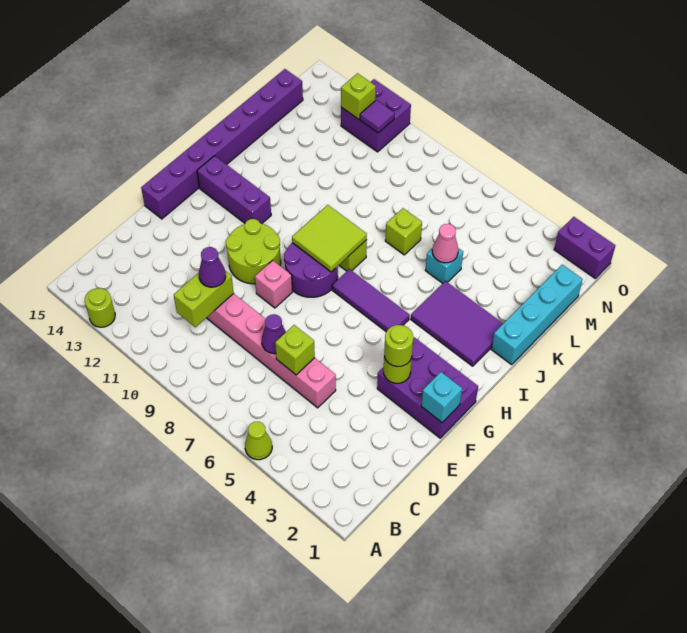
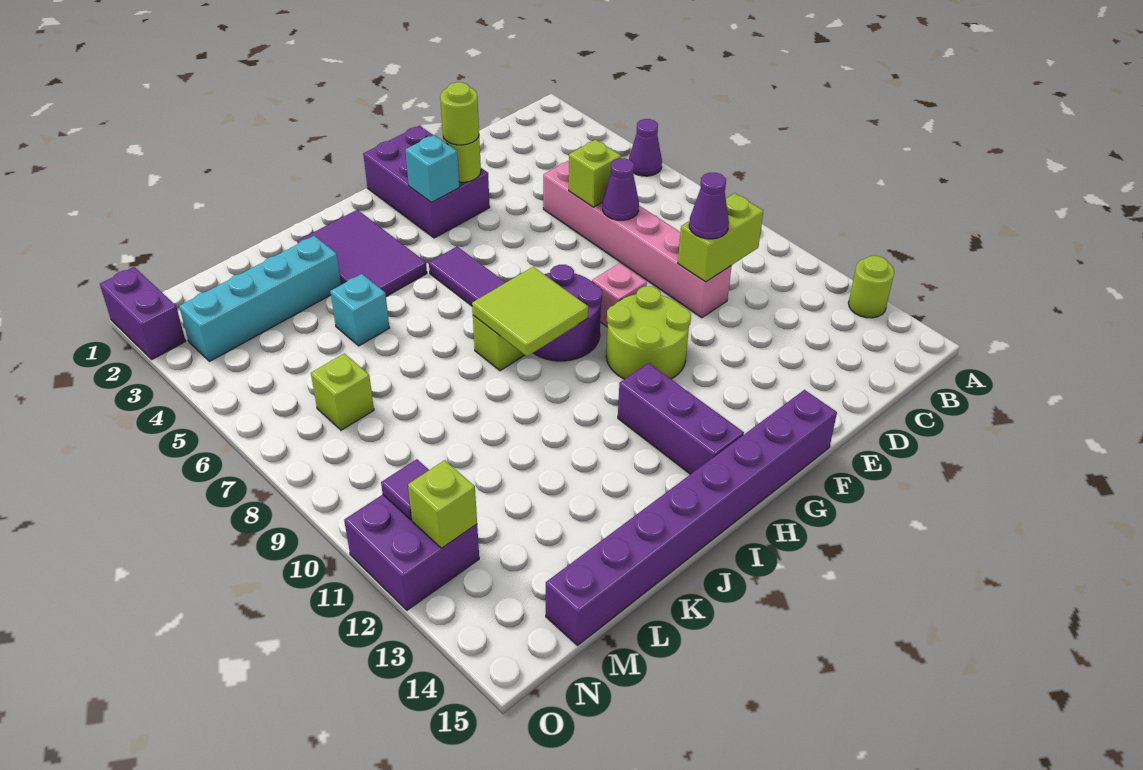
lime cone A5 level 1 -> purple cone A5 level 1
cyan brick F1 level 2 -> cyan brick G3 level 2
cyan brick J1:M1 level 1 -> cyan brick K3:N3 level 1
pink cone K5 level 2 -> none
lime brick K7 level 1 -> lime brick M7 level 1

